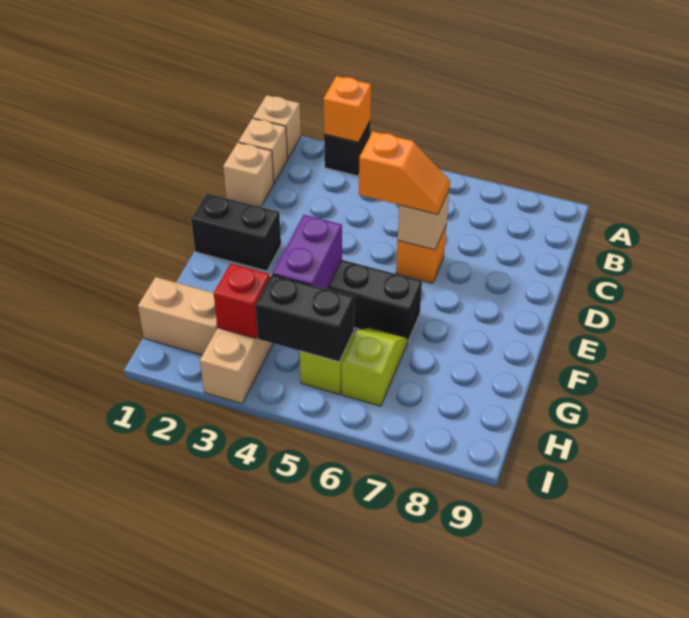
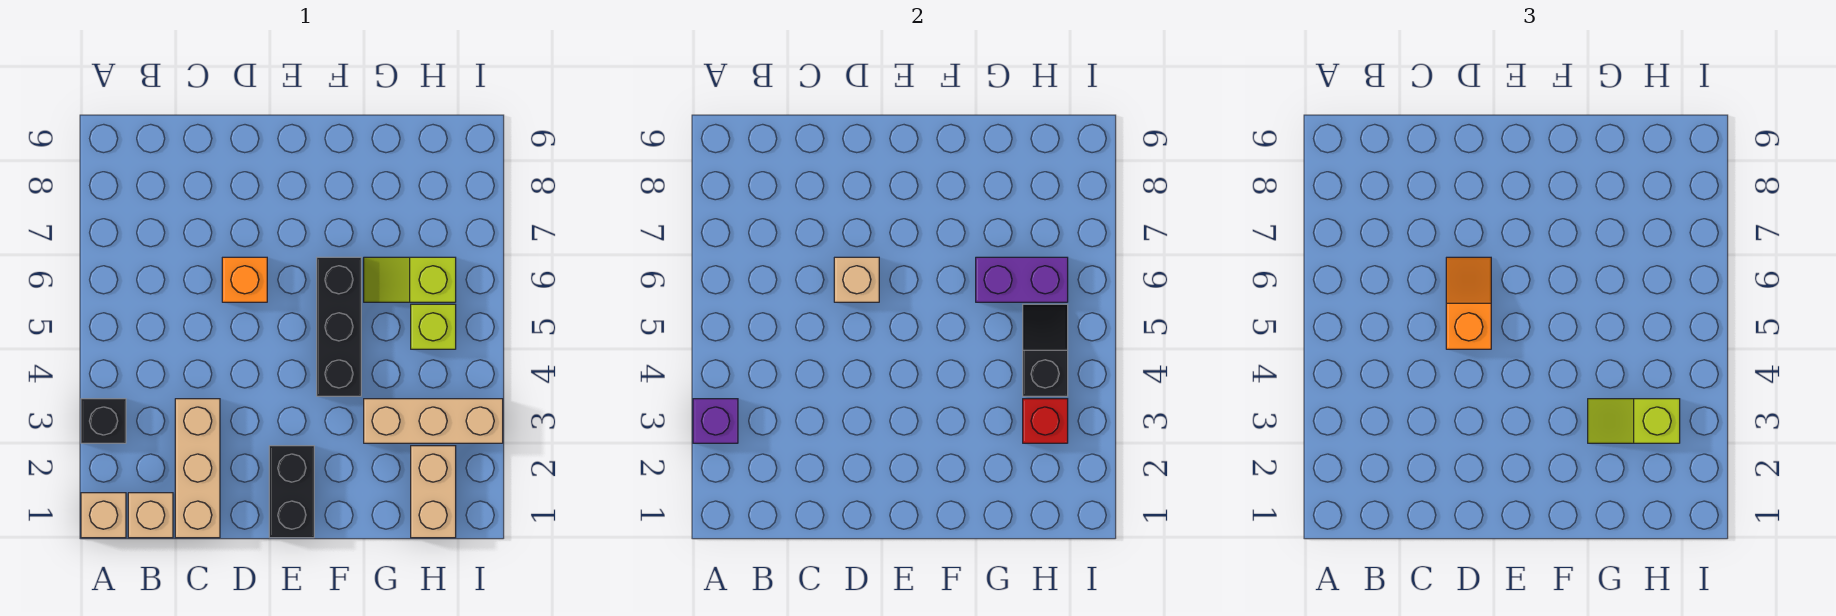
orange brick A3 level 2 -> purple brick A3 level 2
tan brick C1 level 1 -> tan brick C1:C3 level 1
purple brick F4:G4 level 2 -> purple brick G6:H6 level 2
none -> lime slope G3:H3 level 3 top H
black brick H4:H5 level 2 -> black slope H4:H5 level 2 top 4

